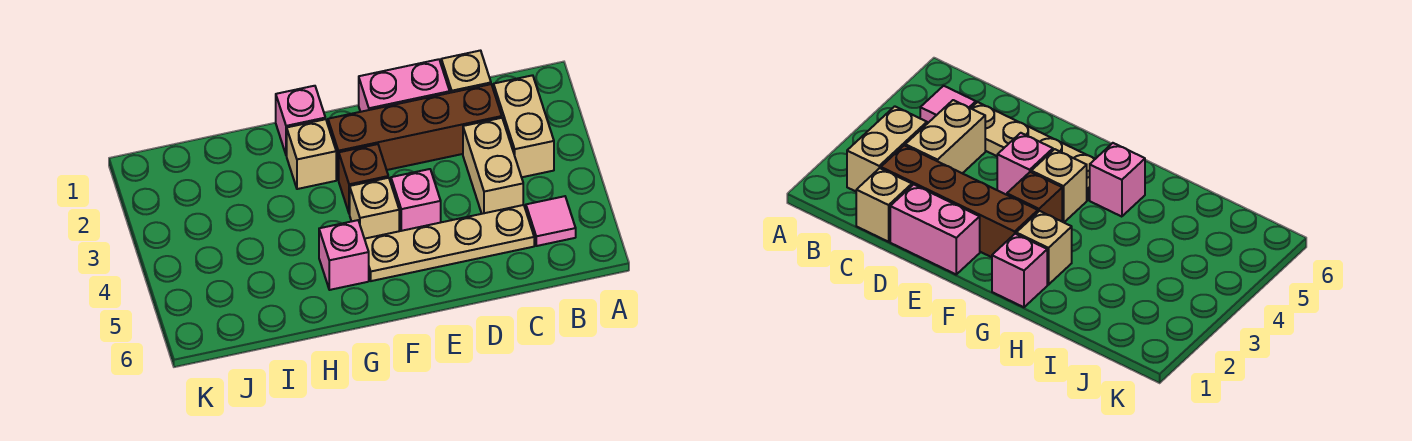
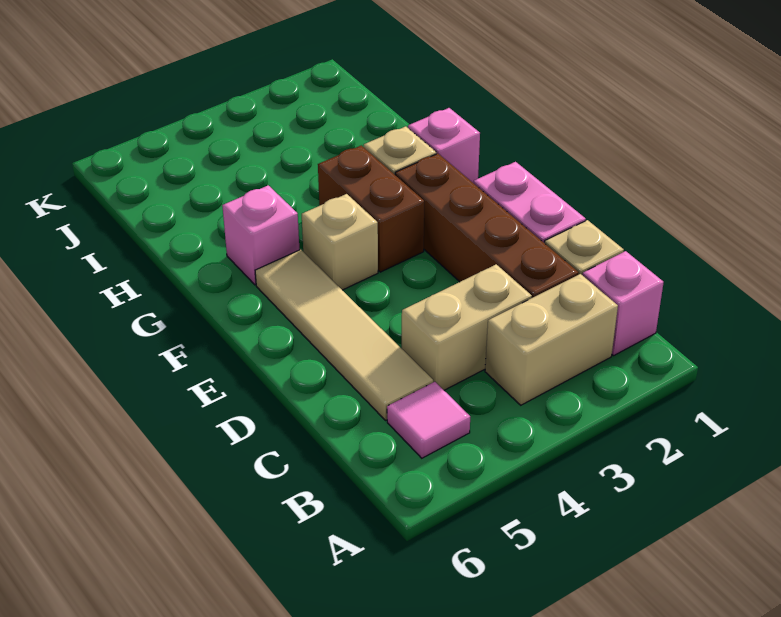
tan plate C5:F5 level 1 -> tan tile C5:F5 level 1
pink brick E4 level 1 -> pink brick B1 level 1
brown brick F3 level 1 -> brown brick F3:G3 level 1

